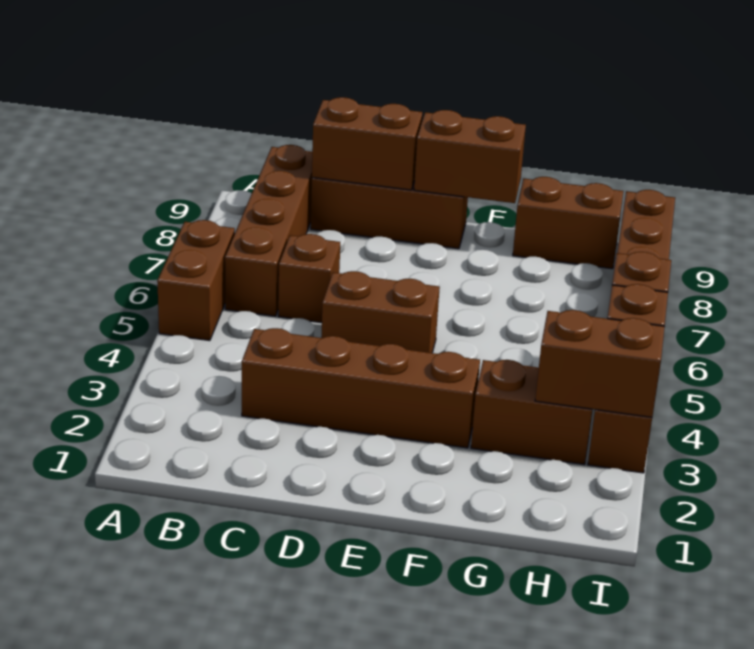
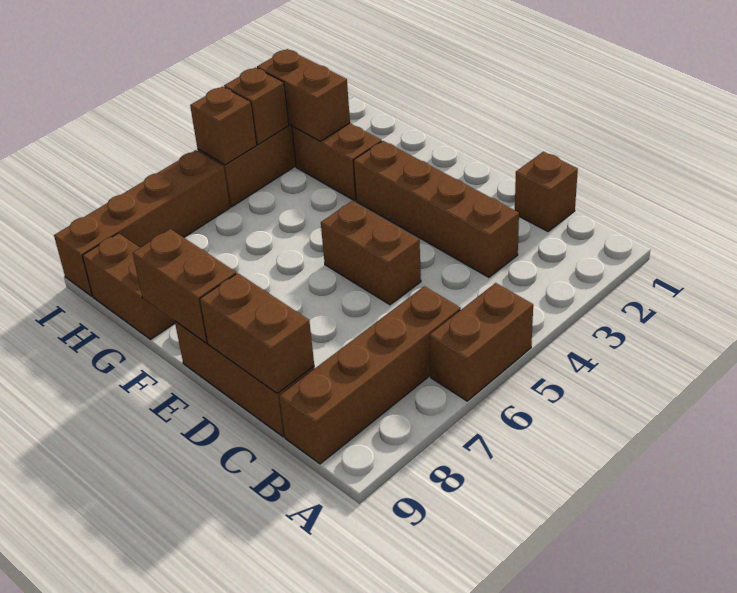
brown brick C6 level 1 -> brown brick C1 level 1

